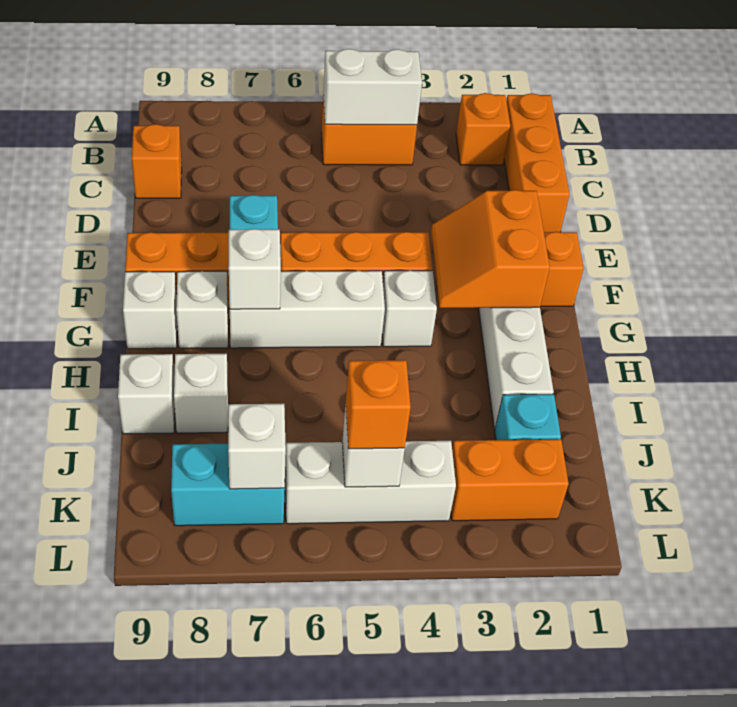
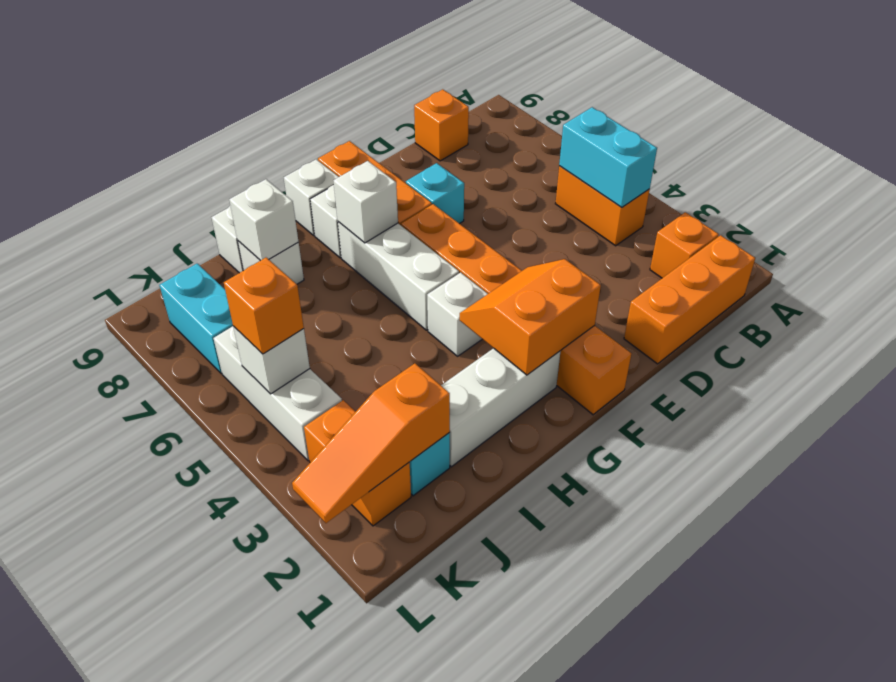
white brick B4:B5 level 2 -> cyan brick B4:B5 level 2
none -> orange slope J2:L2 level 2 top J
white brick K7 level 2 -> white brick I8 level 2

